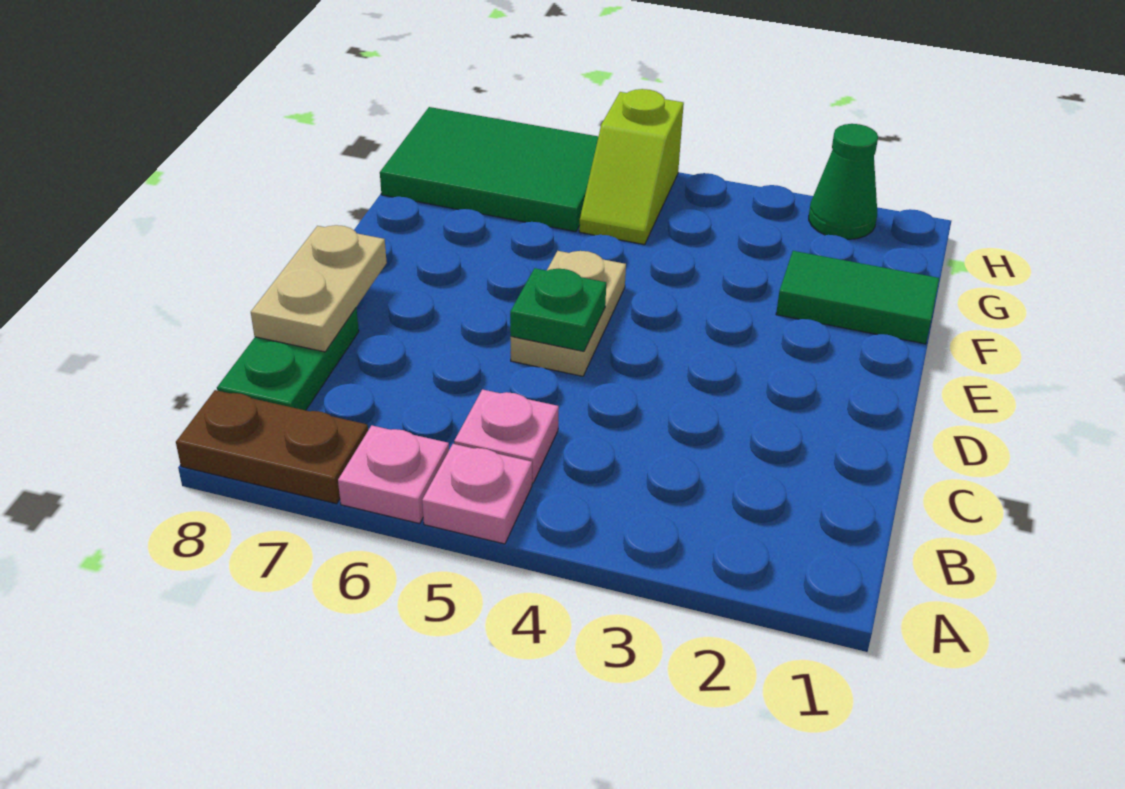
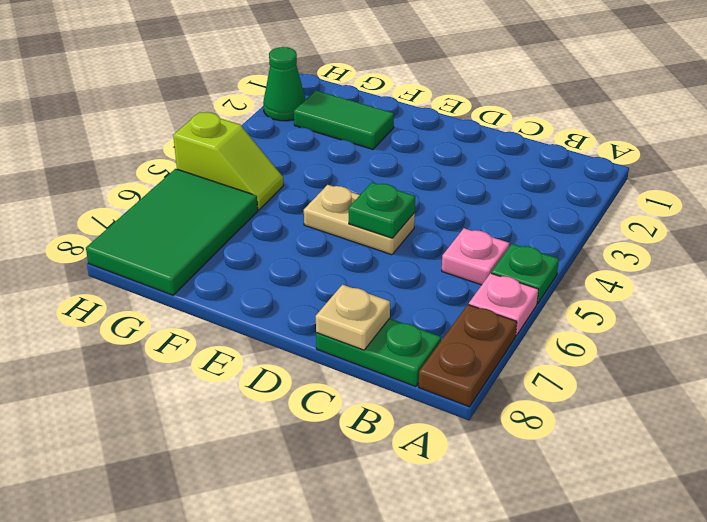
pink plate A5 level 1 -> green plate A5 level 1
tan plate C8:D8 level 2 -> tan plate C8 level 2
green tile F1:F2 level 1 -> green tile F2:G2 level 1

